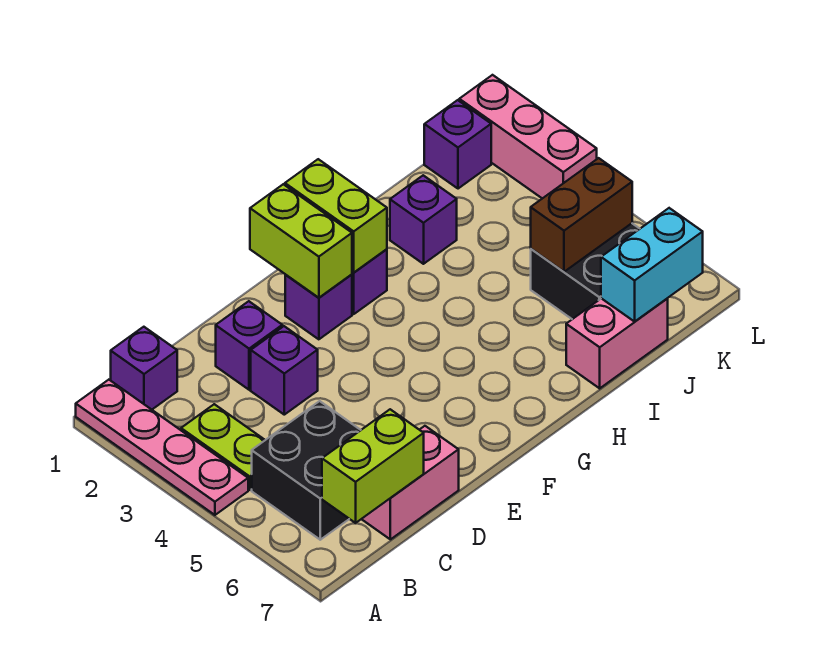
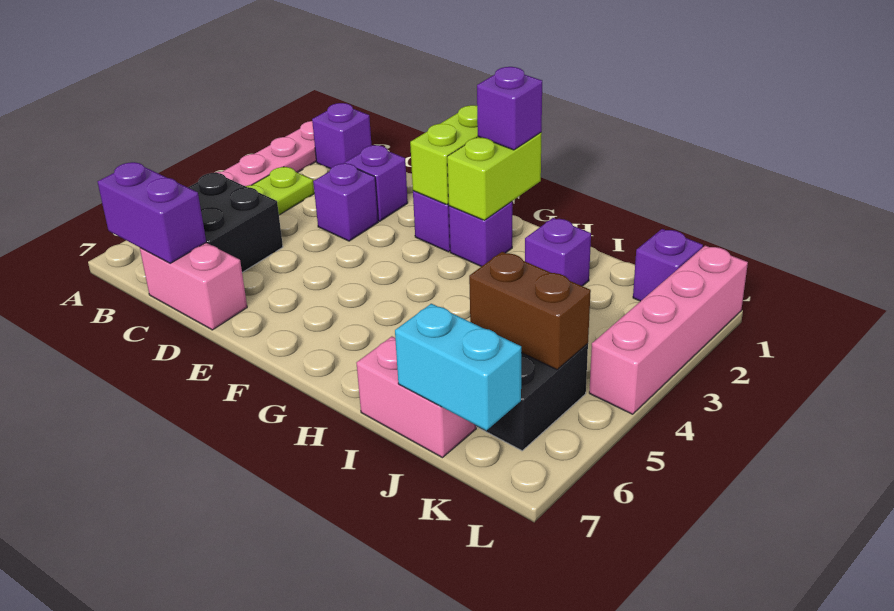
lime brick B7:C7 level 2 -> purple brick B7:C7 level 2
none -> purple brick G1 level 3
pink brick L1:L3 level 1 -> pink brick L1:L4 level 1

